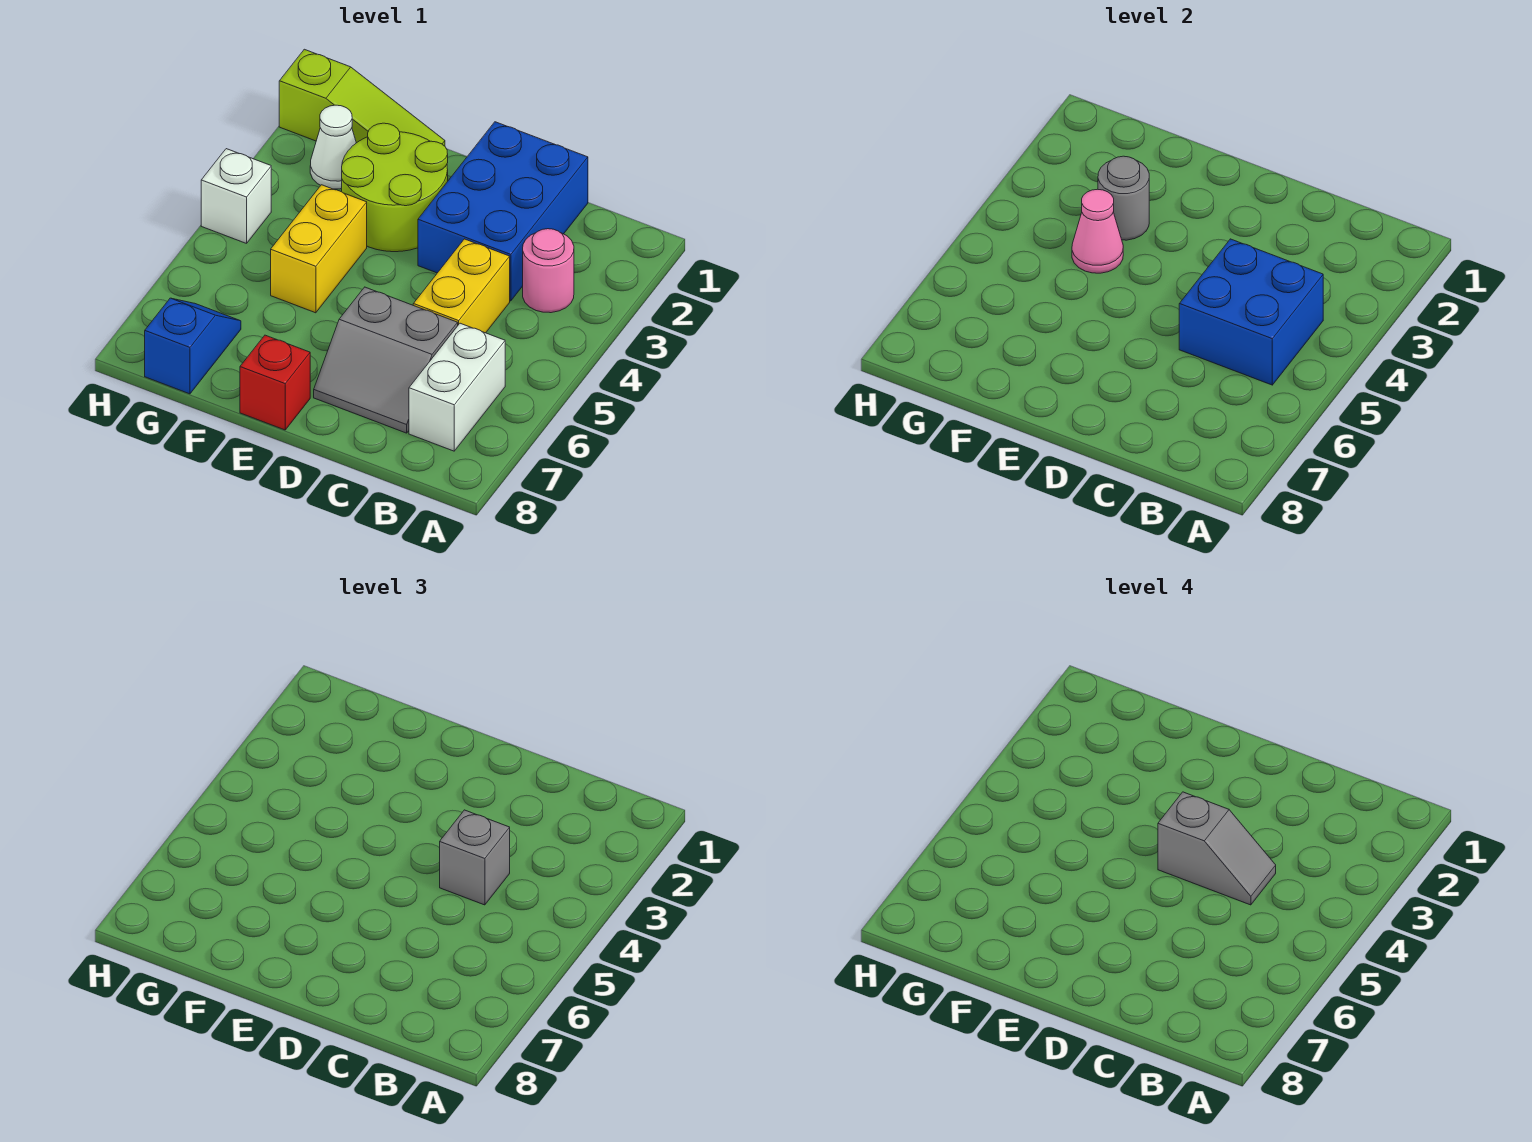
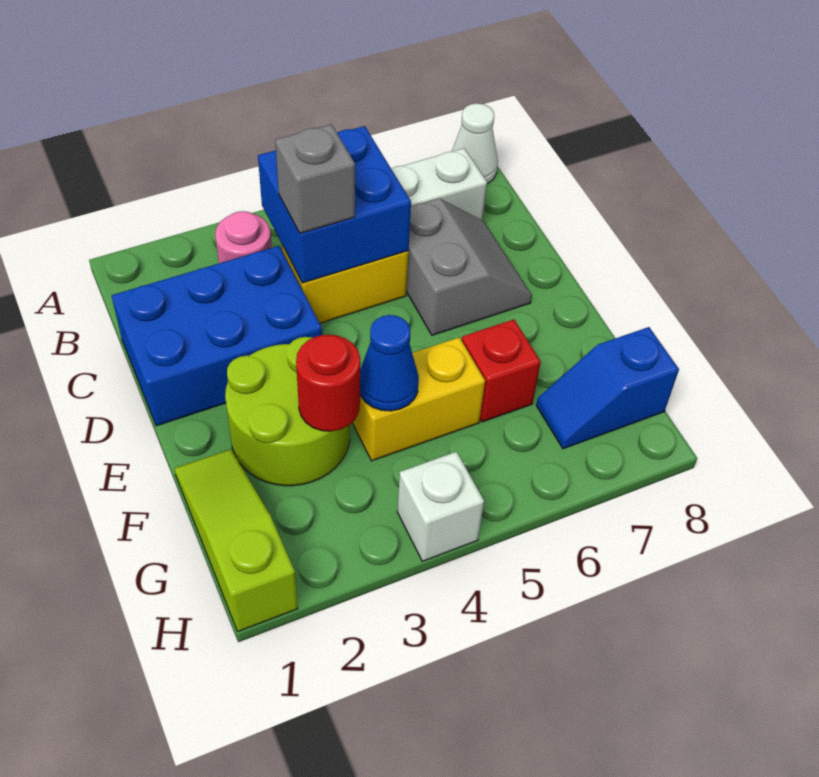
grey slope C4:D4 level 4 top D -> none
red brick E8 level 1 -> red brick F6 level 1
grey round brick F3 level 2 -> red round brick F3 level 2
pink cone F4 level 2 -> blue cone F4 level 2
white cone G2 level 1 -> white cone A8 level 1

